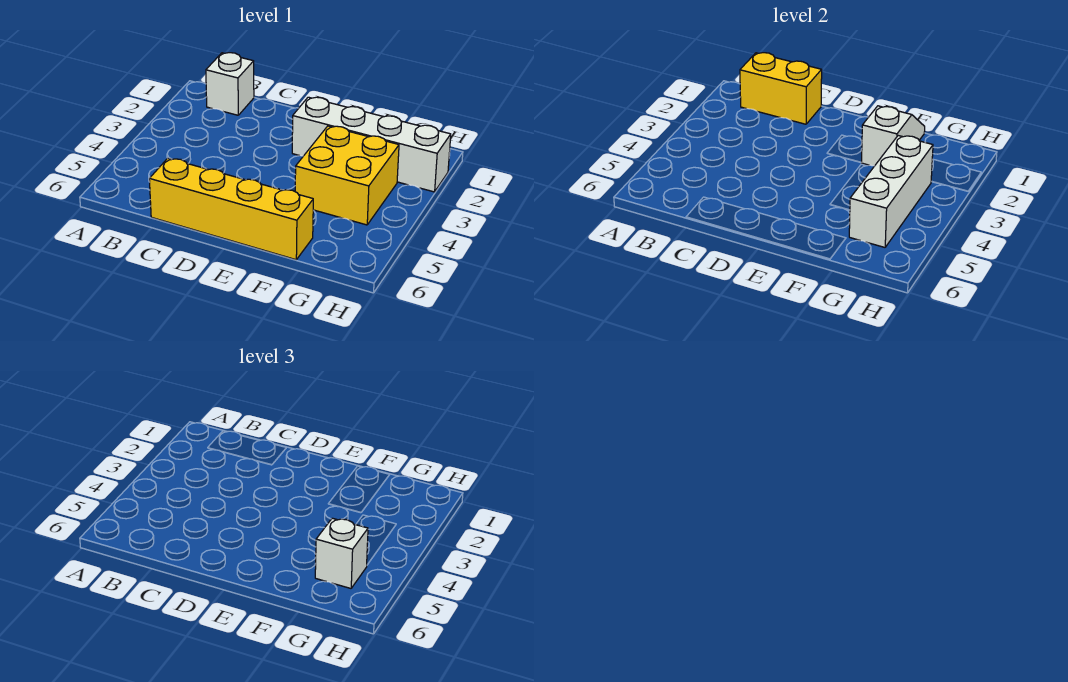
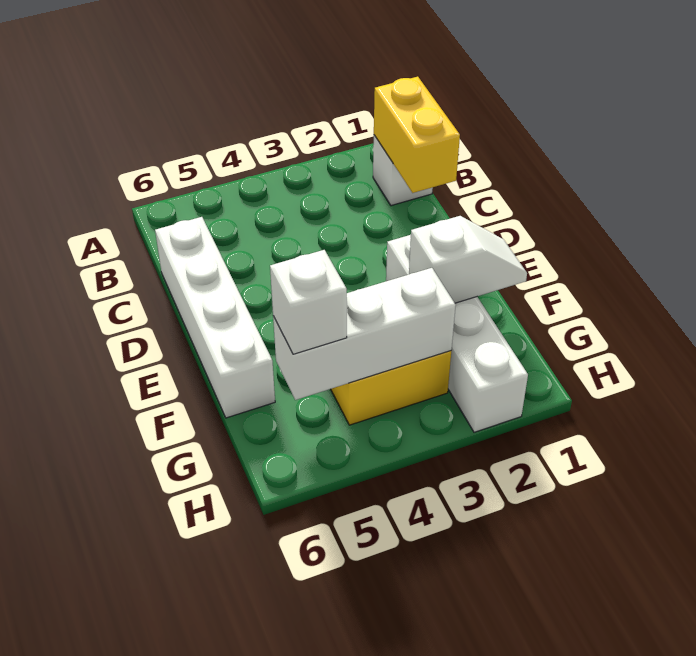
yellow brick C6:F6 level 1 -> white brick C6:F6 level 1

